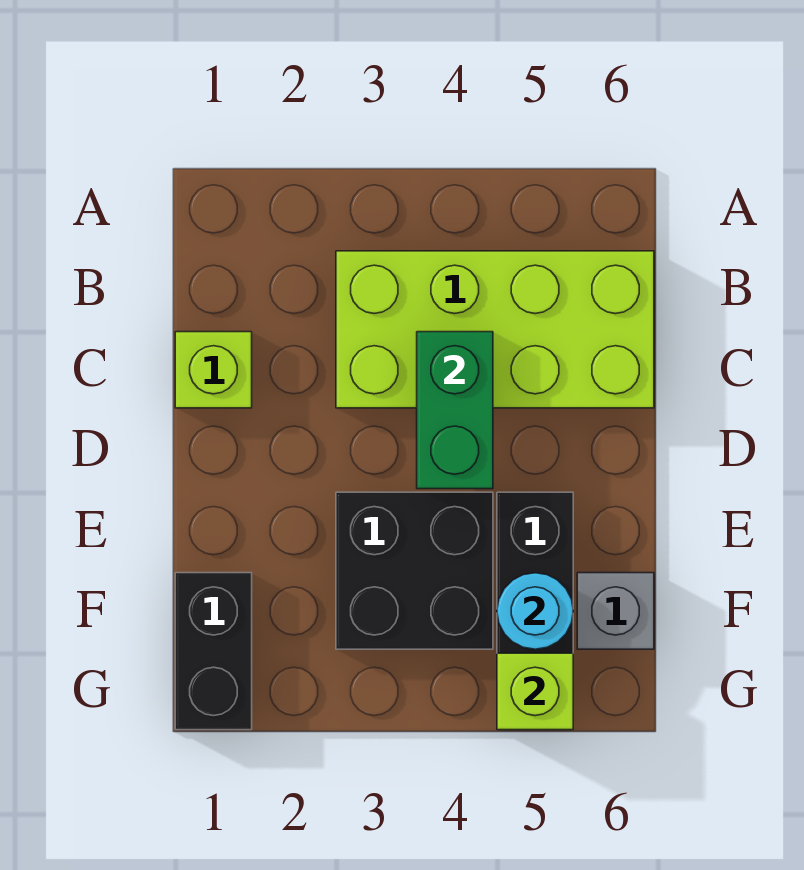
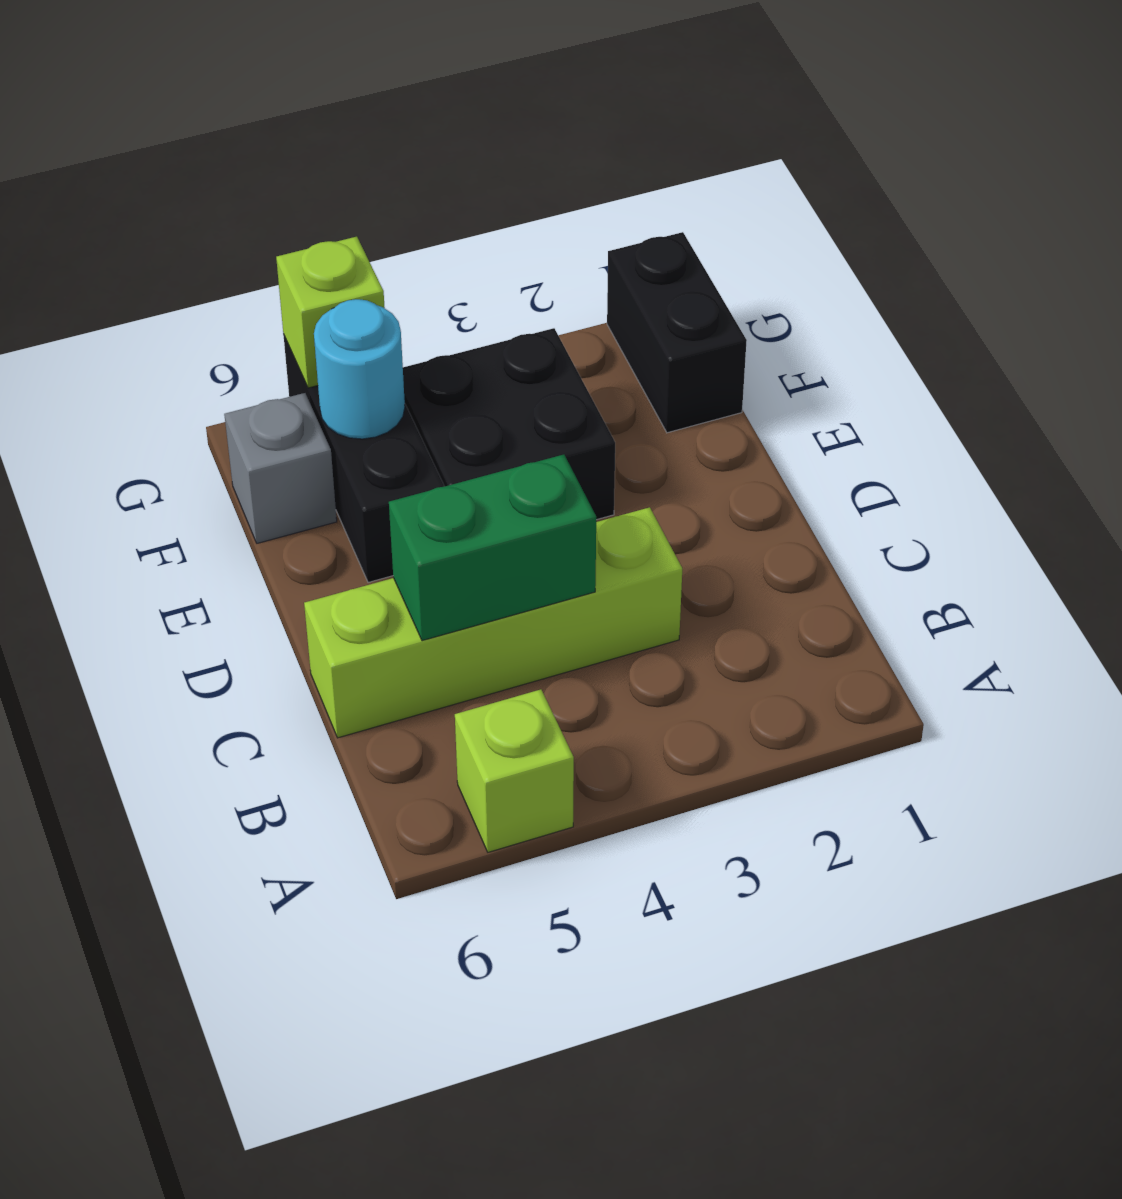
lime brick B3:C6 level 1 -> lime brick C3:C6 level 1
lime brick C1 level 1 -> lime brick A5 level 1
green brick C4:D4 level 2 -> green brick C4:C5 level 2

